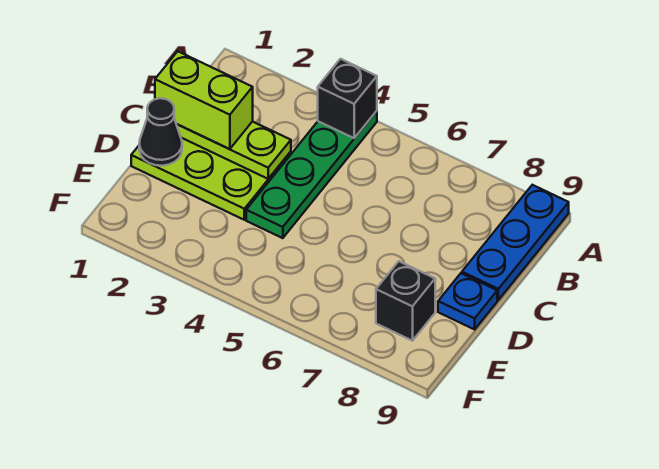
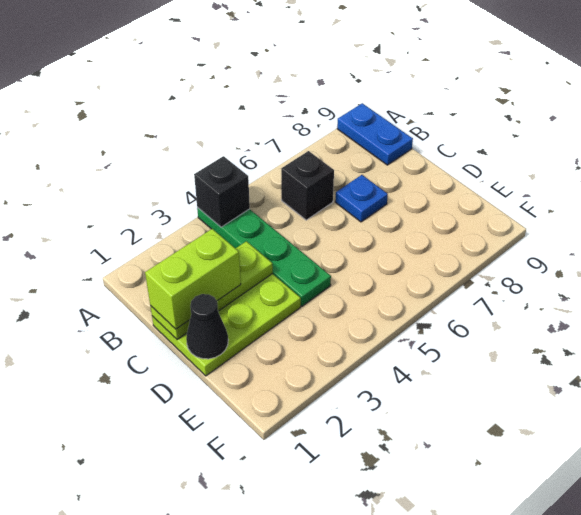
blue plate A9:C9 level 1 -> blue plate A9:B9 level 1
blue plate D9 level 1 -> blue plate C7 level 1
black brick E8 level 1 -> black brick B6 level 1

